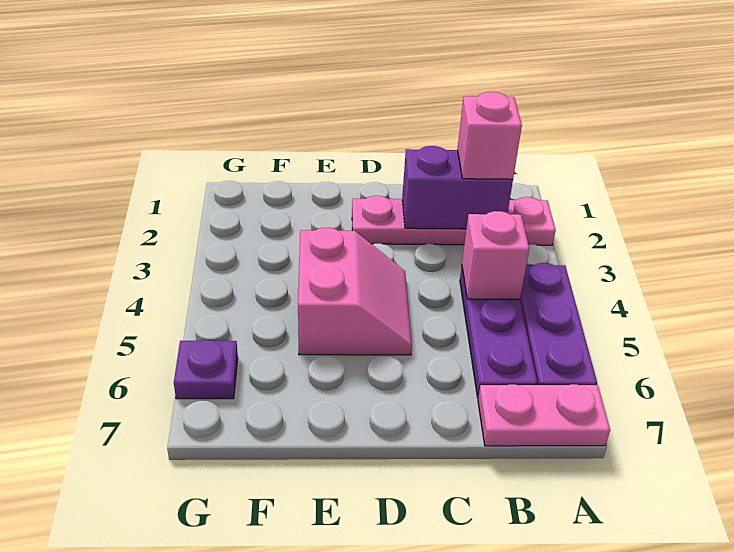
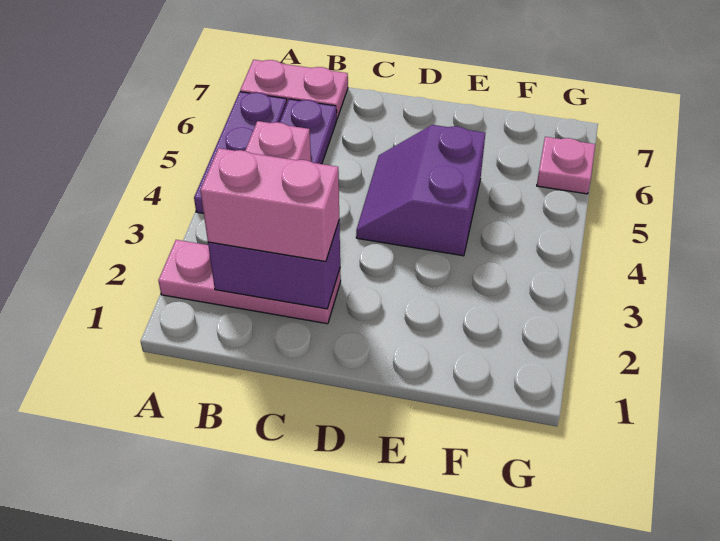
pink plate A2:D2 level 1 -> pink plate A2:C2 level 1
pink brick B2 level 3 -> pink brick B2:C2 level 3
pink slope D4:E5 level 1 top E -> purple slope D4:E5 level 1 top E
purple plate G6 level 1 -> pink plate G6 level 1

